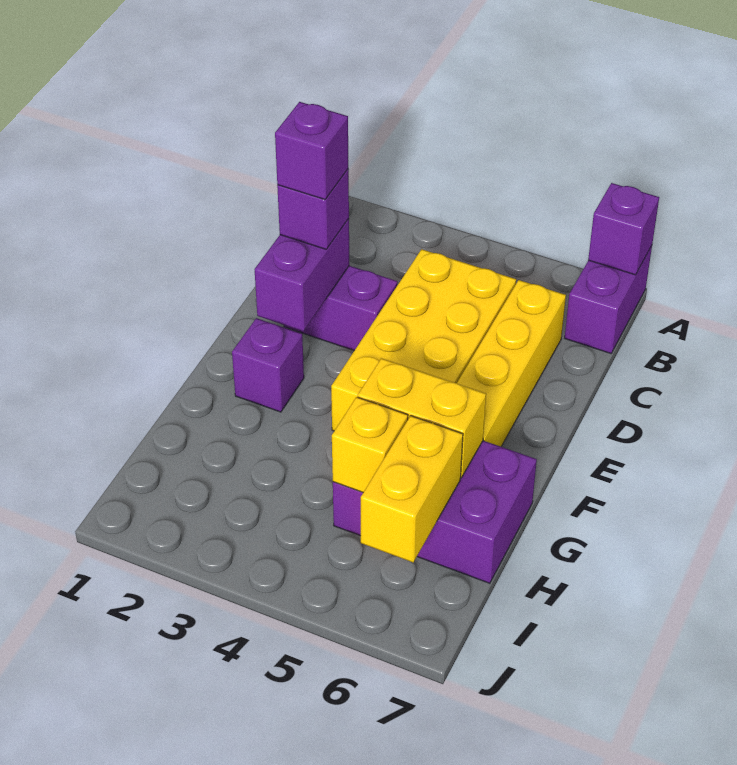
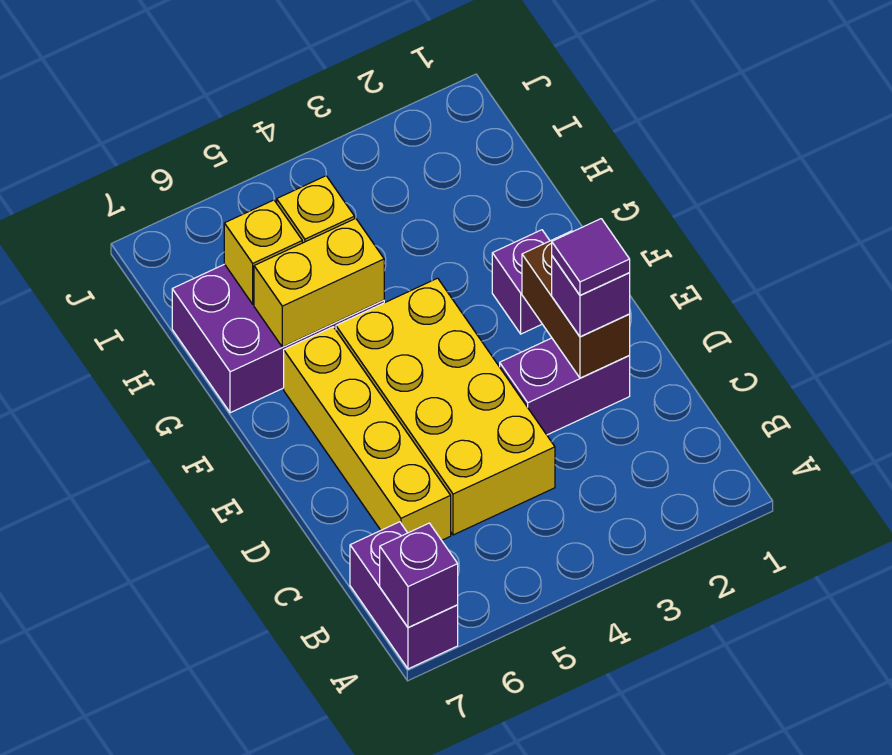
purple brick D2:E2 level 2 -> brown brick D2:E2 level 2
purple brick D2 level 4 -> purple tile D2 level 4
yellow brick H6:I6 level 2 -> yellow brick H6 level 2

